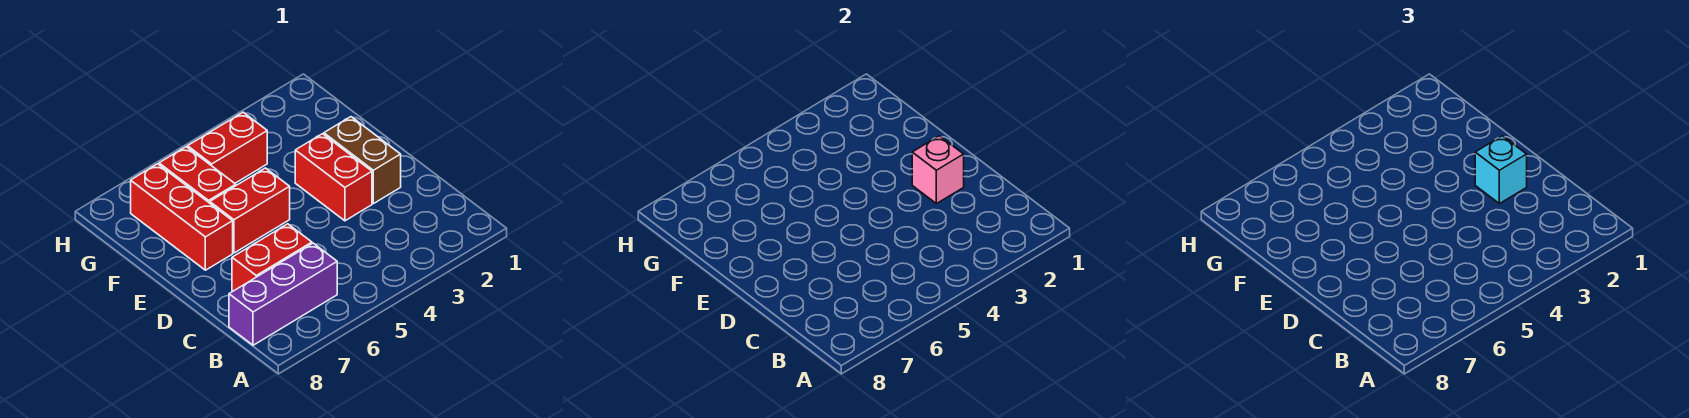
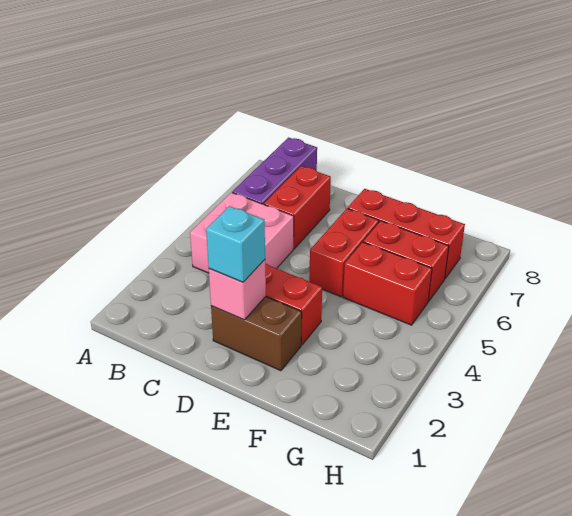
none -> pink brick B4:C5 level 1
red brick G4:G5 level 1 -> red brick F5:G5 level 1

